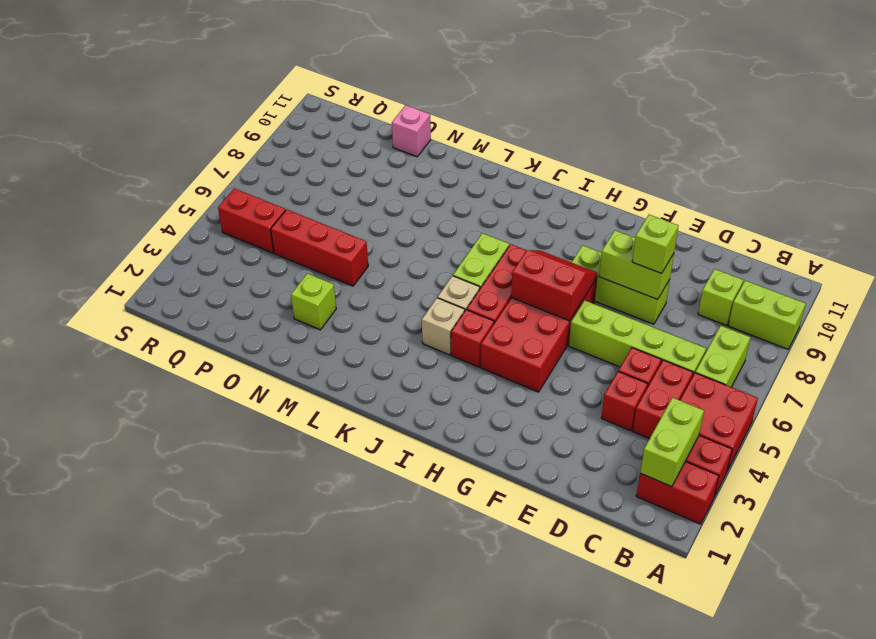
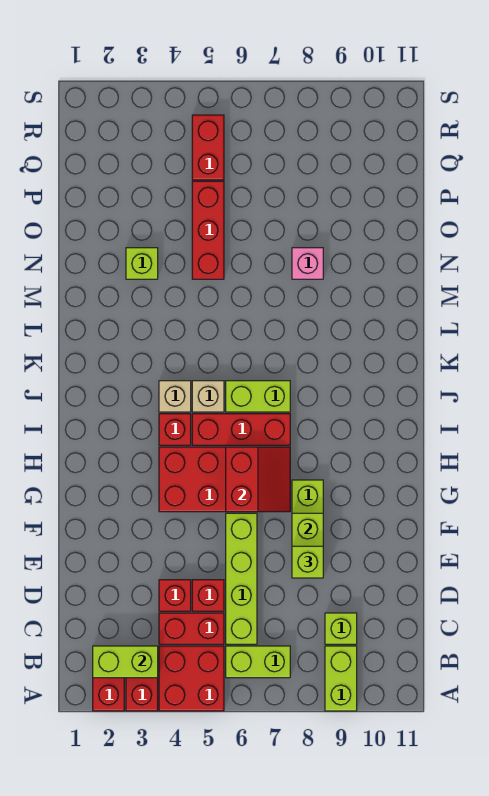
pink brick O11 level 1 -> pink brick N8 level 1

